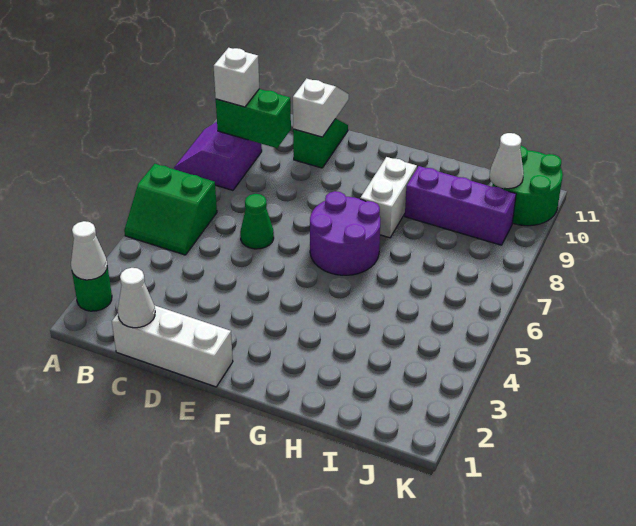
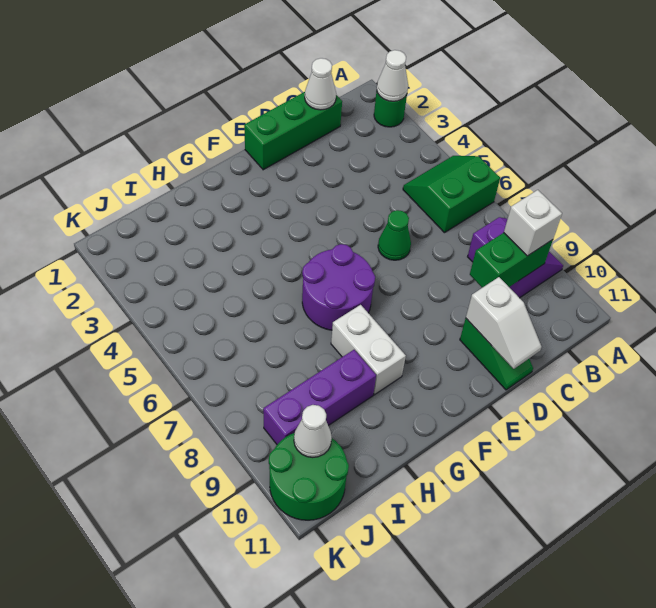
white brick C1:E1 level 1 -> green brick C1:E1 level 1

